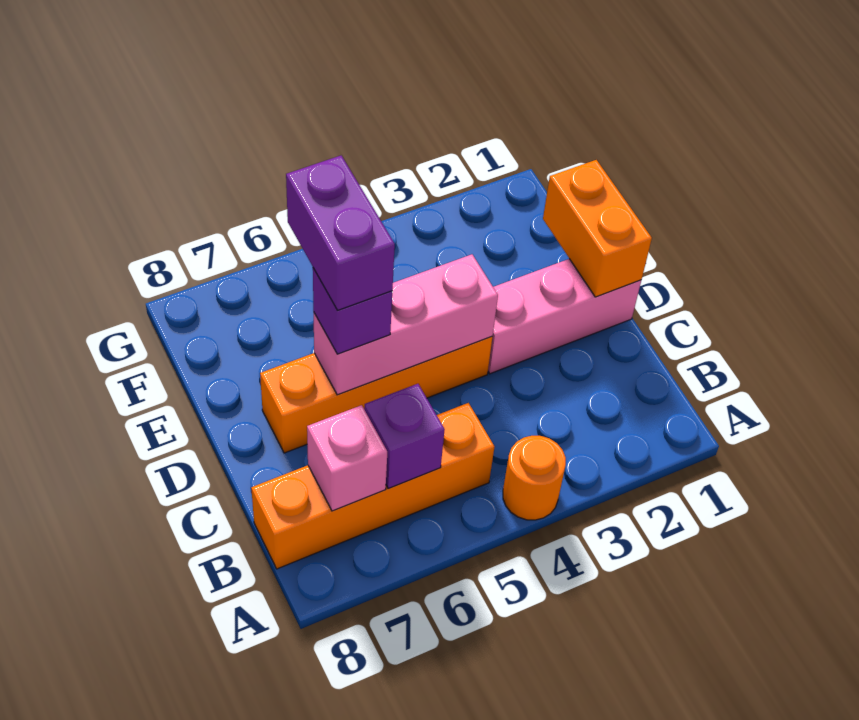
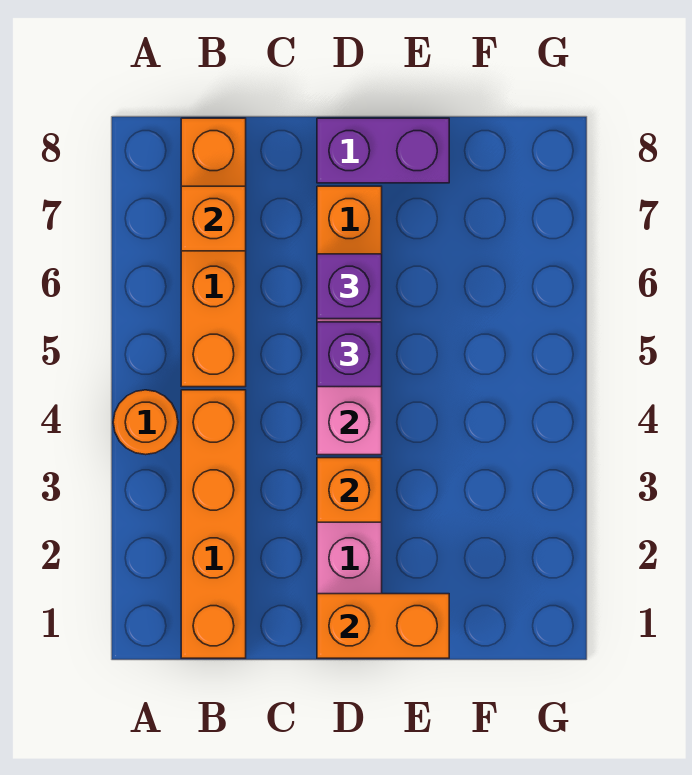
none -> orange brick B1:B4 level 1
purple brick B6 level 2 -> purple brick D5 level 3
pink brick B7 level 2 -> orange brick B7 level 2
none -> orange brick D3 level 2
purple brick D6:E6 level 4 -> purple brick D8:E8 level 1

